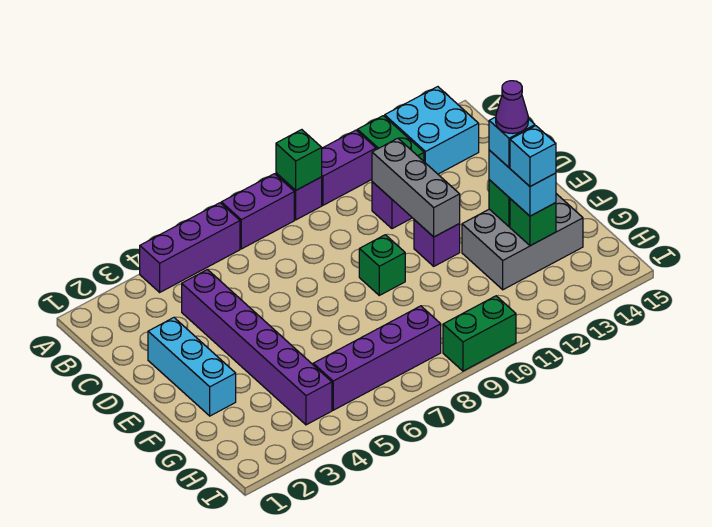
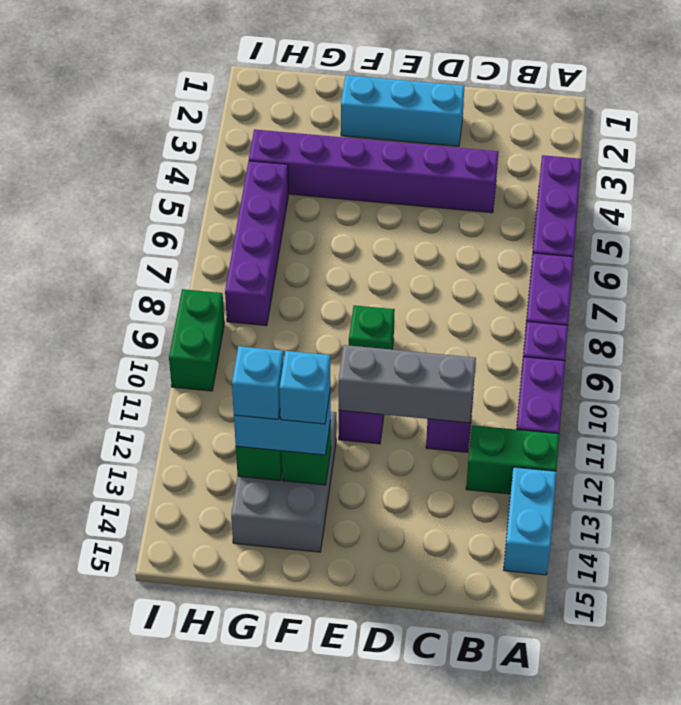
green brick A9 level 2 -> none
cyan brick A13:B14 level 1 -> cyan brick A13:A14 level 1
purple cone F13 level 5 -> none

